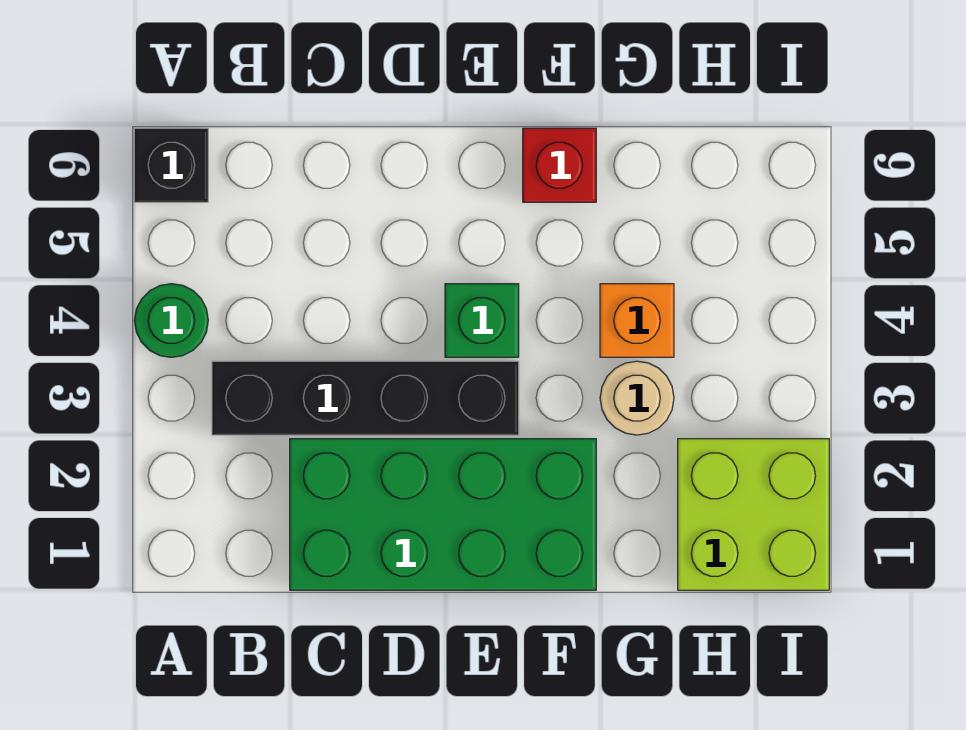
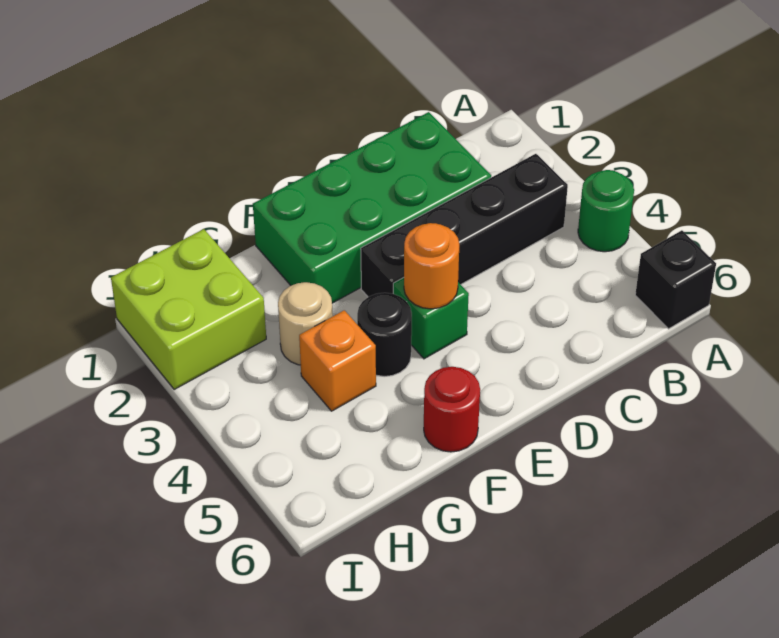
none -> orange round brick E4 level 2
none -> black round brick F4 level 1
red brick F6 level 1 -> red round brick F6 level 1

